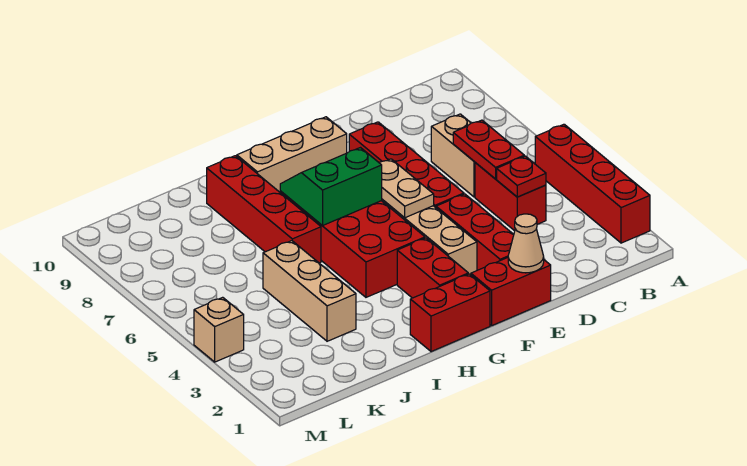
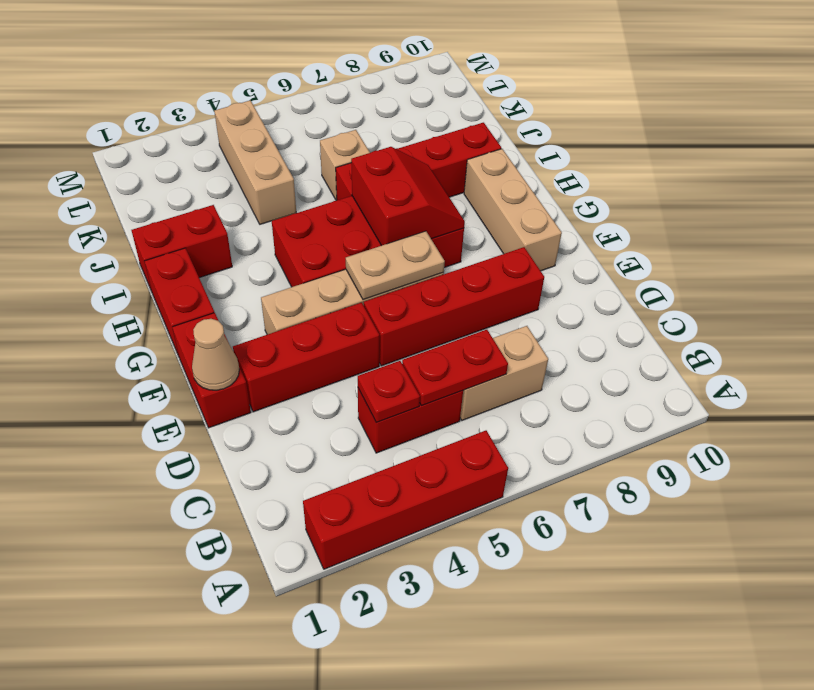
red brick G2:G3 level 1 -> red brick I1:I2 level 1
green slope G6:H7 level 2 top 6 -> red slope G6:H7 level 2 top 6
tan brick J3:J5 level 1 -> tan brick J4:L4 level 1
tan brick M4 level 1 -> tan brick J6 level 1

